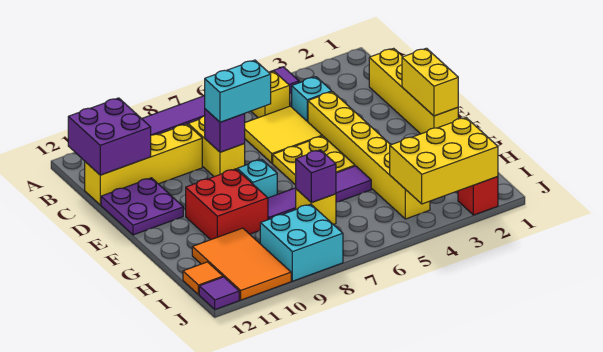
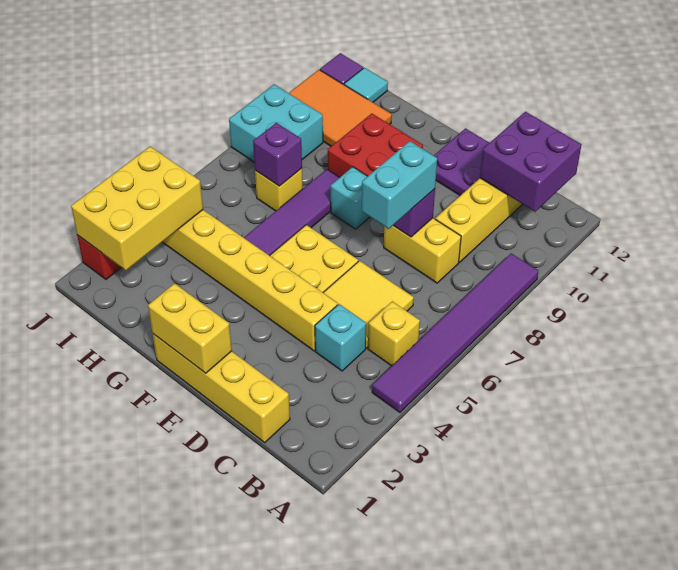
orange tile I12 level 1 -> cyan tile I12 level 1

